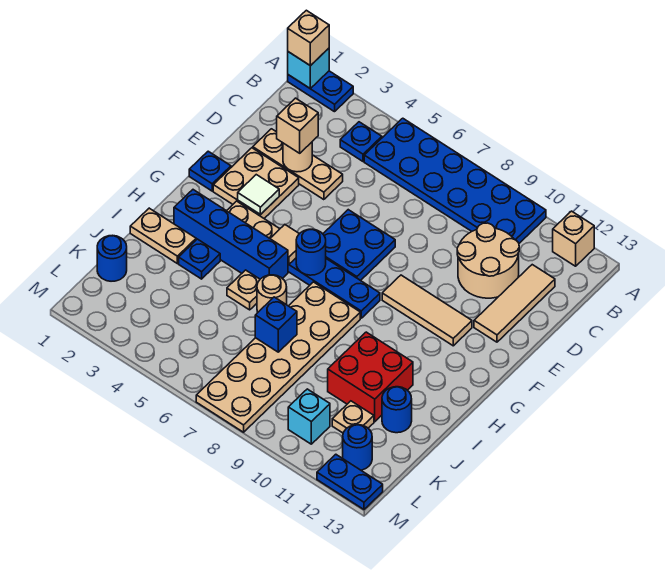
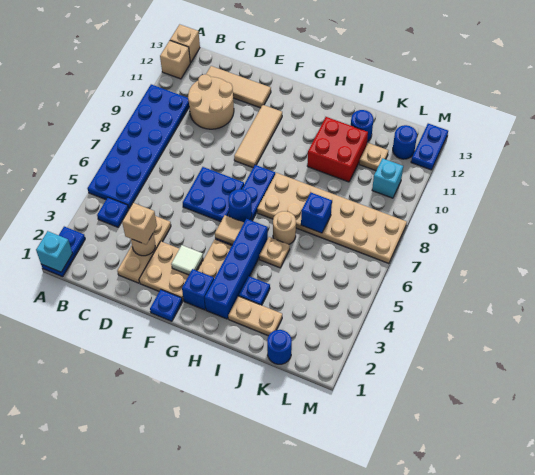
tan brick A1 level 3 -> tan brick A13 level 1
none -> blue brick G2 level 1
tan plate I1:I2 level 1 -> tan plate I2:J2 level 1

